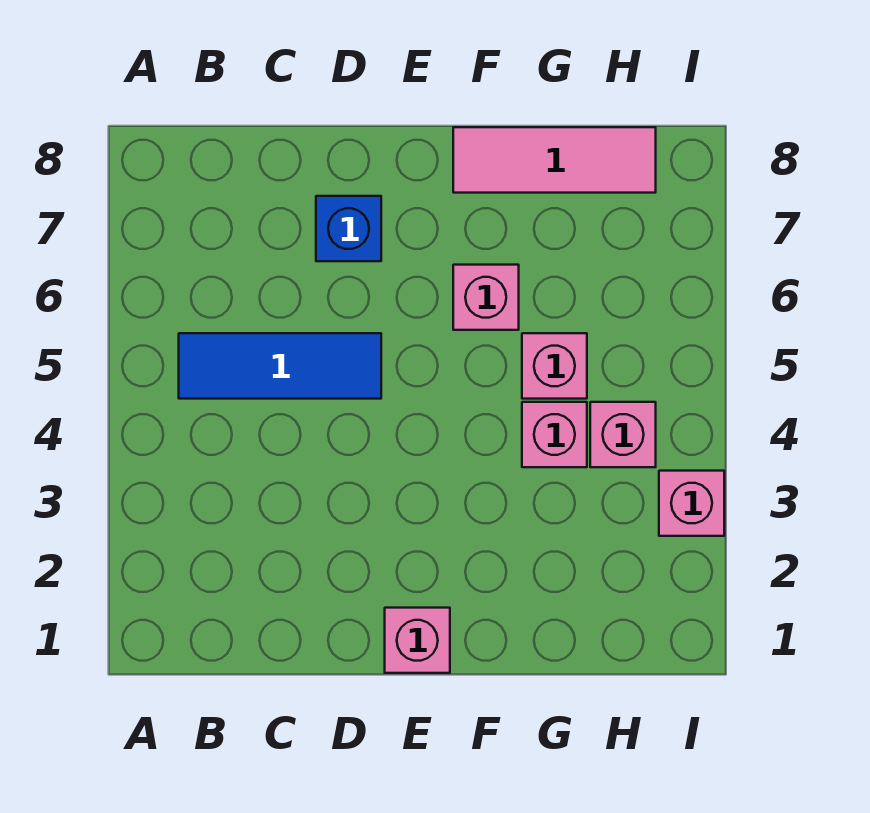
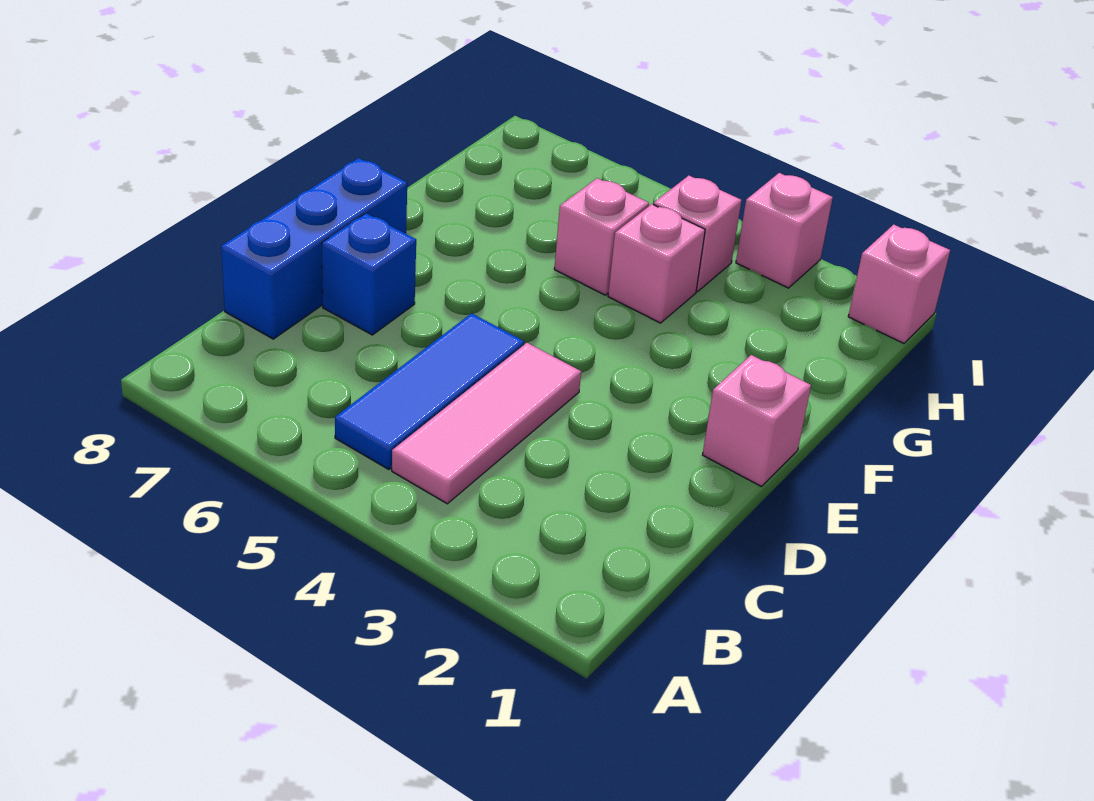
none -> blue brick C8:E8 level 1
pink brick F6 level 1 -> pink brick I1 level 1
pink tile F8:H8 level 1 -> pink tile B4:D4 level 1

